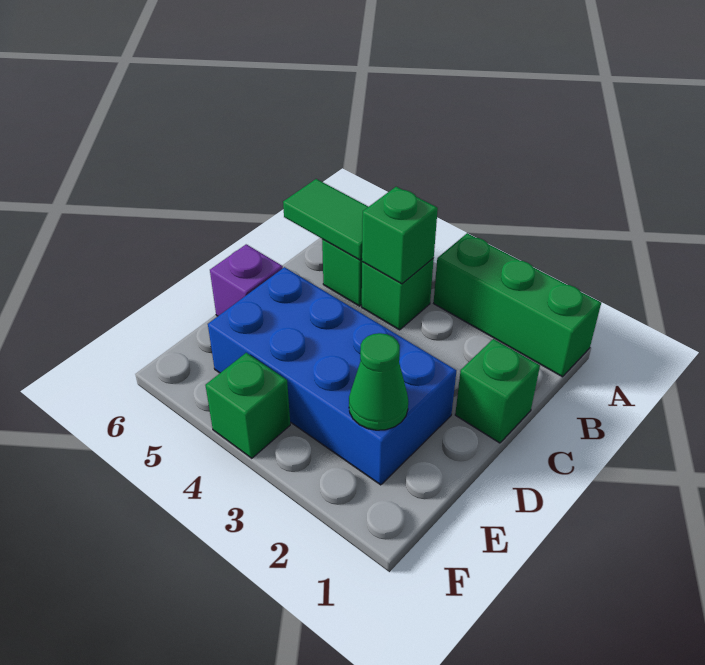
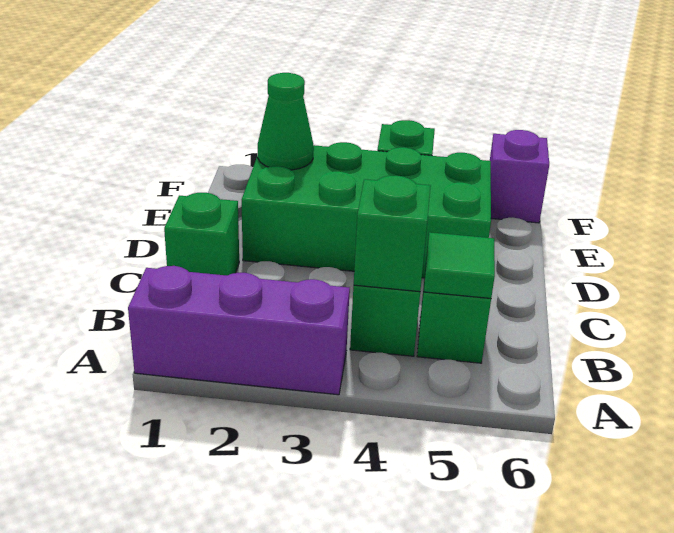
green brick A1:A3 level 1 -> purple brick A1:A3 level 1
green tile B5:B6 level 2 -> green tile B5 level 2
blue brick D2:E5 level 1 -> green brick D2:E5 level 1
purple brick D6 level 1 -> purple brick F6 level 1

